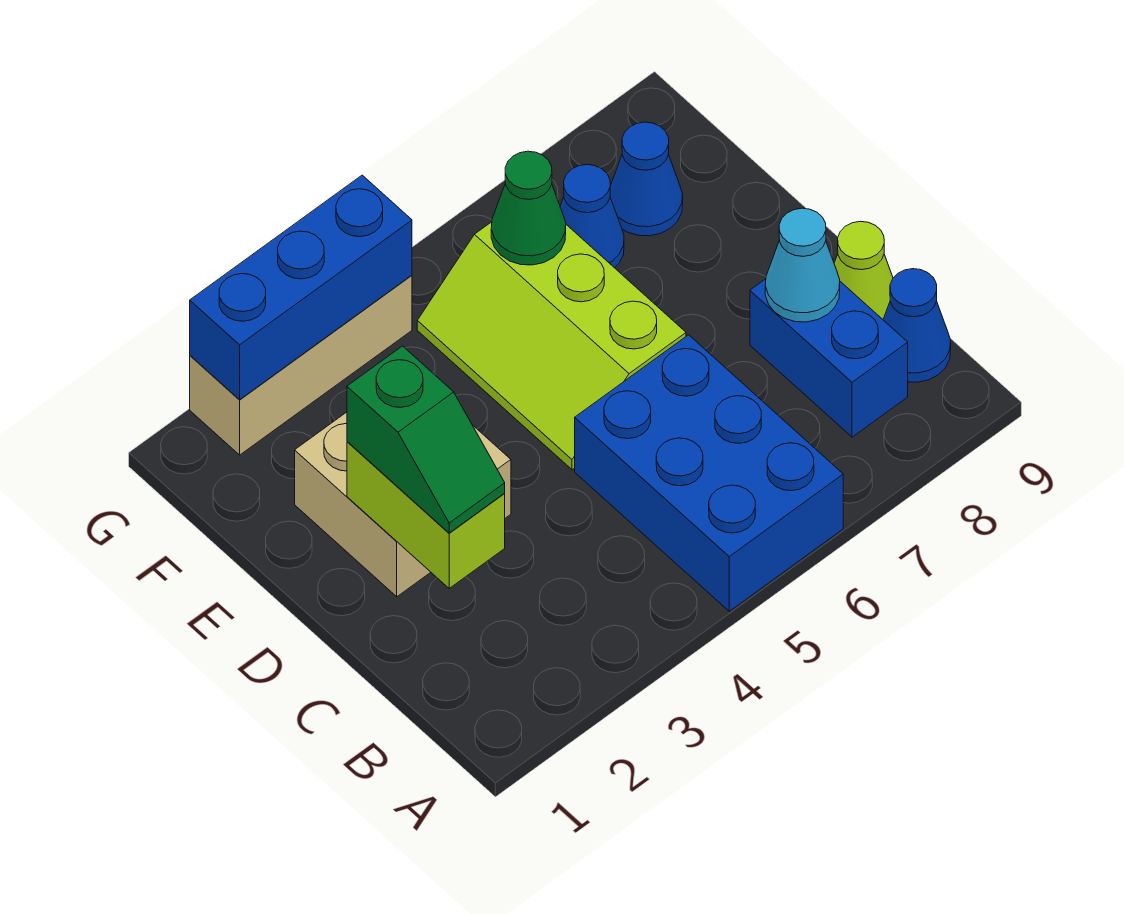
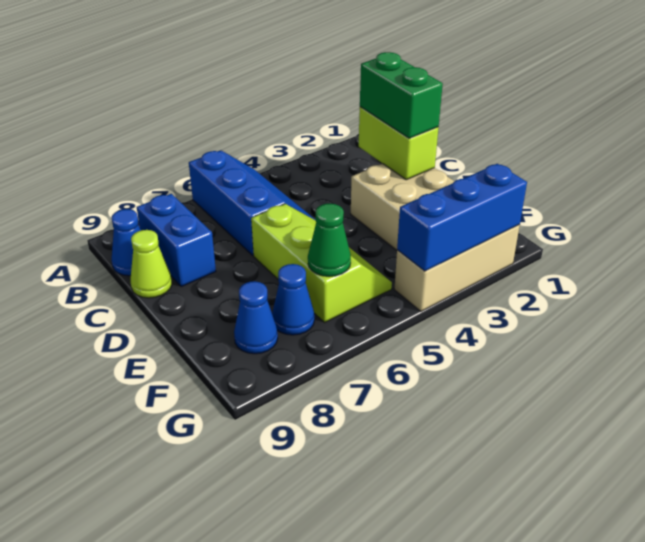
blue brick A5:C6 level 1 -> blue slope A5:C6 level 1 top 6
green slope C2:D2 level 3 top D -> green brick C2:D2 level 3
cyan cone C8 level 2 -> none

